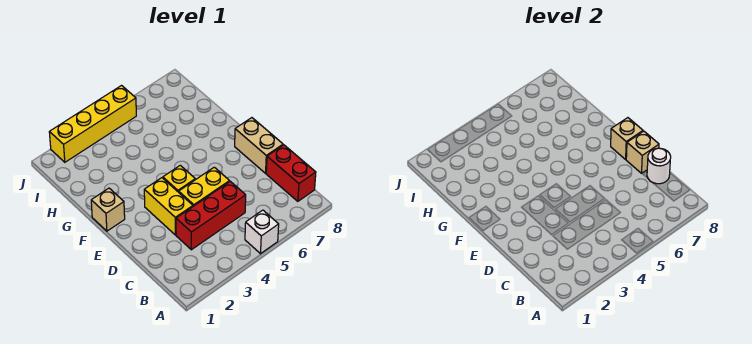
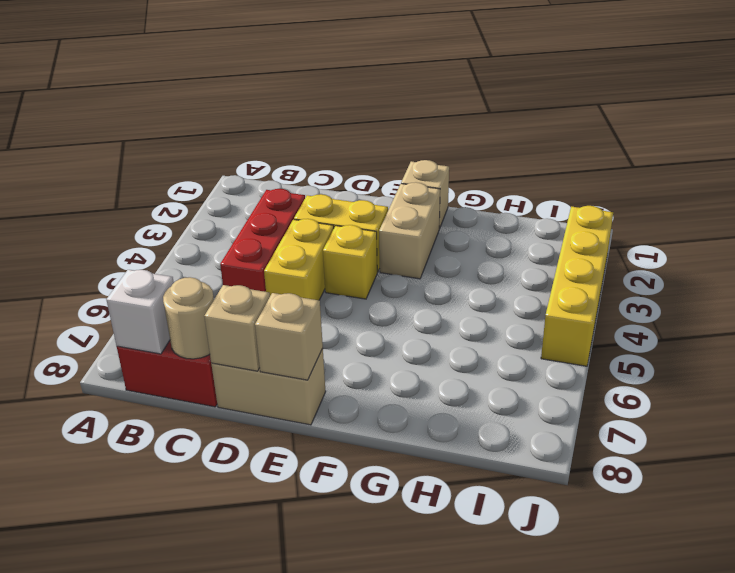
white brick A5 level 1 -> white brick B8 level 2
white round brick C8 level 2 -> tan round brick C8 level 2
none -> tan brick F2:F3 level 1

